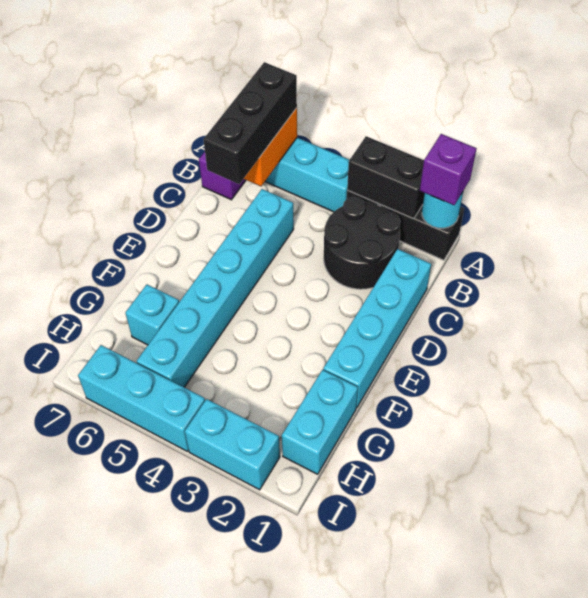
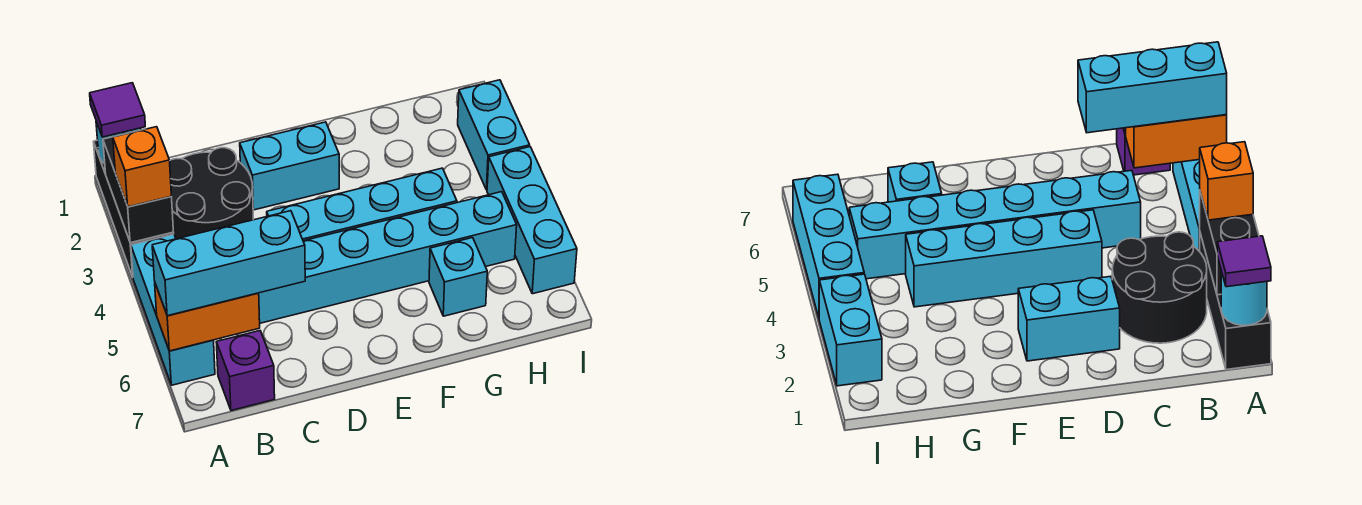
purple brick A1 level 3 -> purple tile A1 level 3
none -> orange brick A3 level 3
black brick A6:C6 level 3 -> cyan brick A6:C6 level 3
cyan brick C1:F1 level 1 -> cyan brick D4:G4 level 1
cyan brick G1:H1 level 1 -> cyan brick D2:E2 level 1

